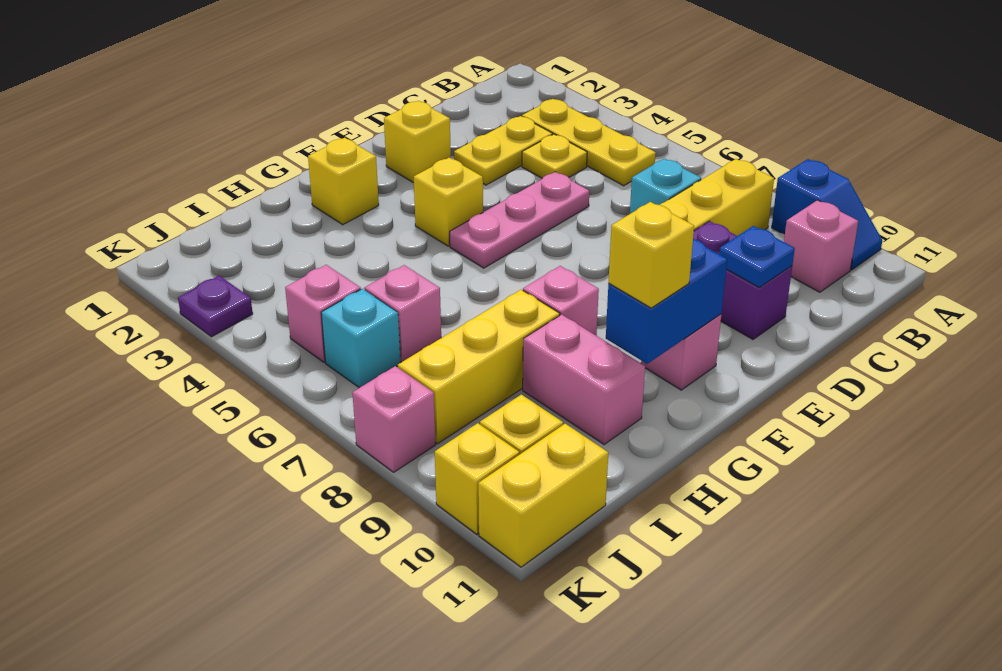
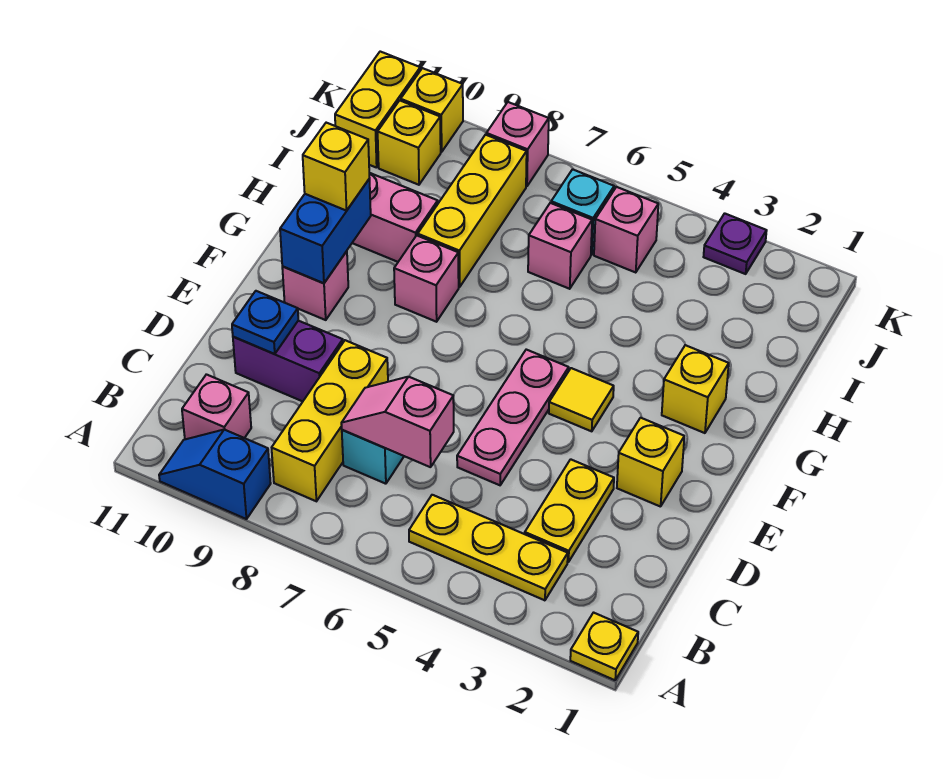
yellow plate C4 level 1 -> yellow plate A1 level 1
none -> pink slope C6:C7 level 2 top 6
yellow brick F4 level 1 -> yellow tile F4 level 1

